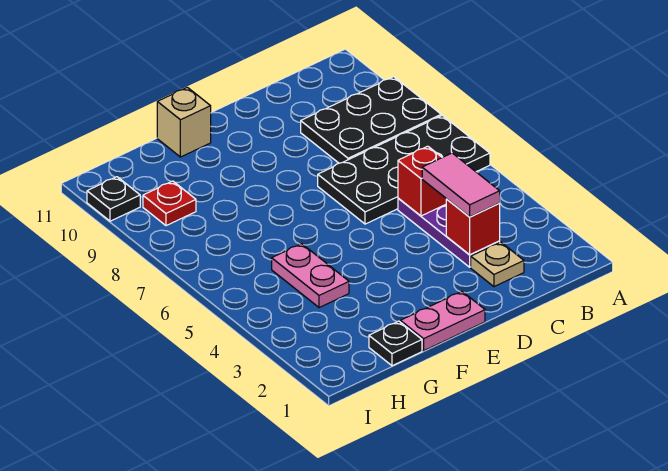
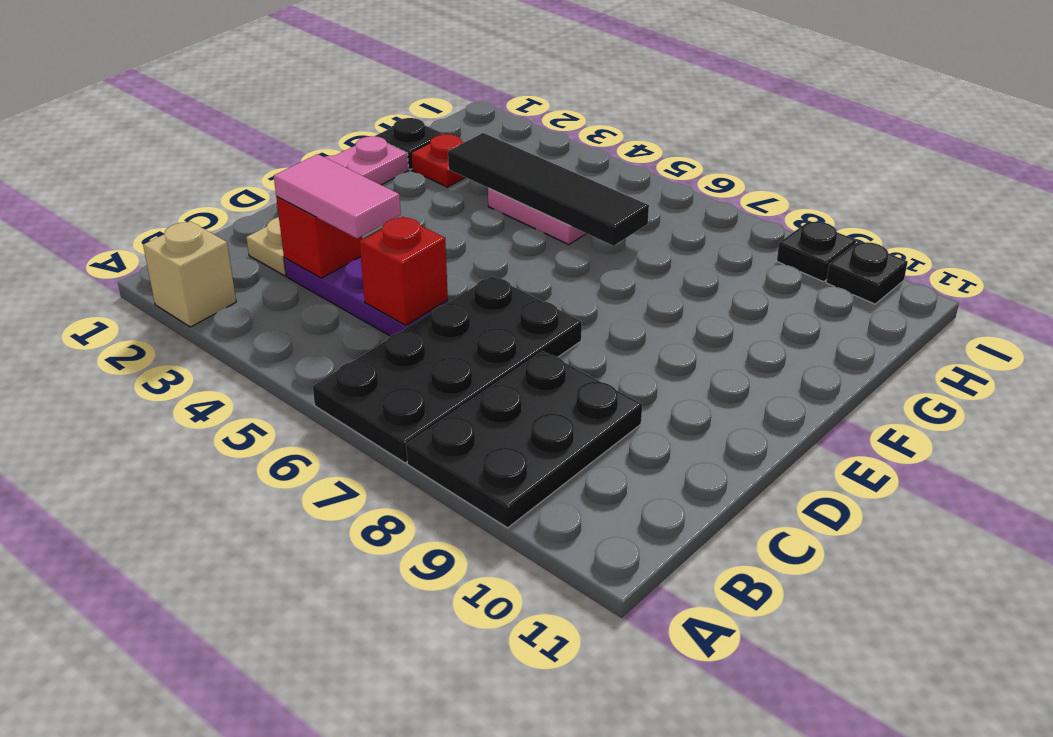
tan brick F11 level 1 -> tan brick A2 level 1
none -> black tile G3:G6 level 2
red plate H9 level 1 -> red plate G2 level 1
none -> black plate I9 level 1

